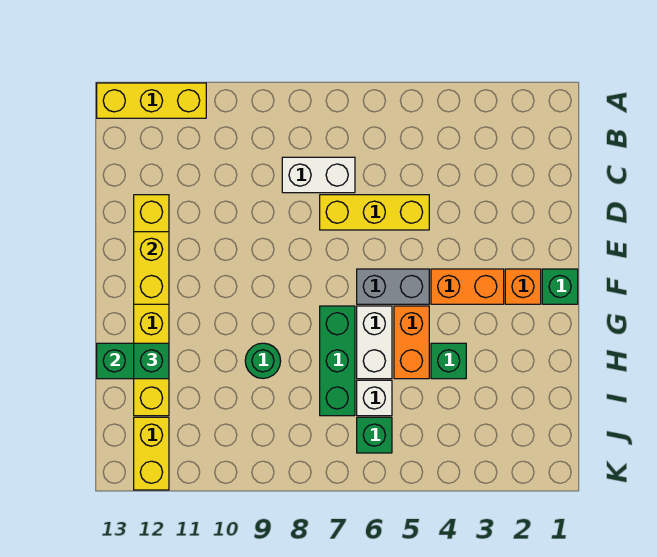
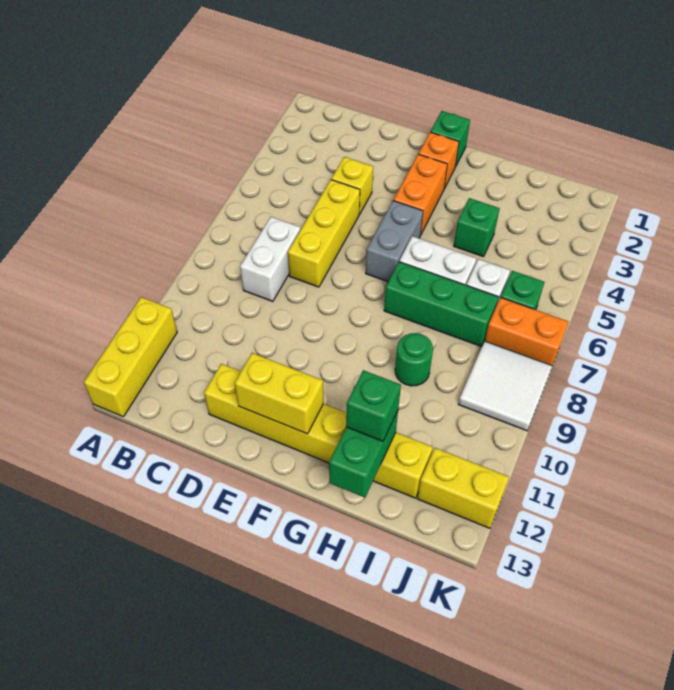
none -> yellow brick D4 level 1
orange brick G5:H5 level 1 -> orange brick J7:K7 level 1
none -> white tile J8:K9 level 1

